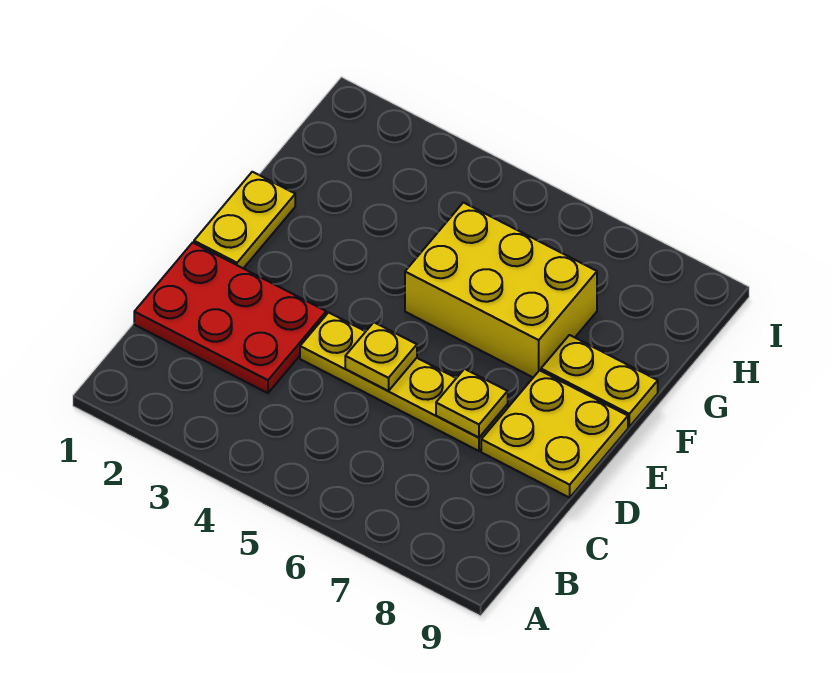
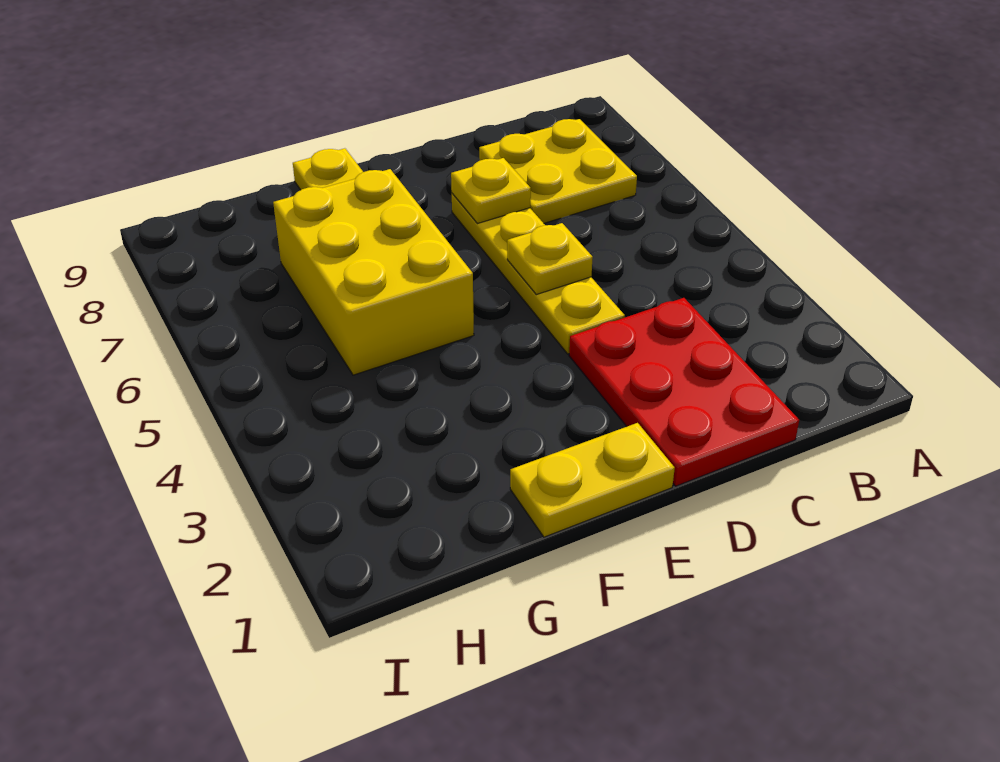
yellow plate D8:E9 level 1 -> yellow plate B7:C8 level 1

